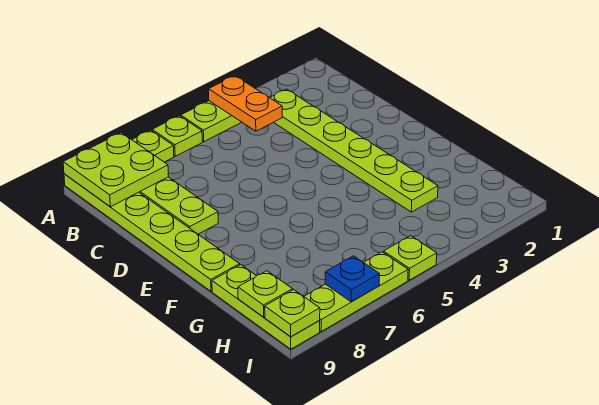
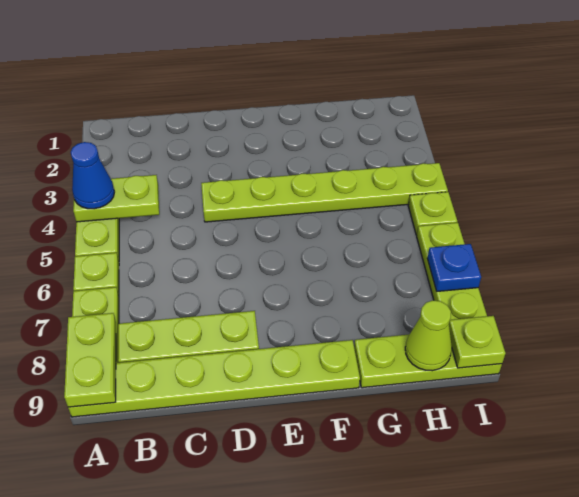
orange plate A4:B4 level 2 -> lime plate A4:B4 level 2
none -> blue cone A4 level 3
lime plate A8:B9 level 2 -> lime plate A8:A9 level 2
lime plate B3:G3 level 1 -> lime plate D4:I4 level 1
lime plate H9 level 2 -> lime cone H9 level 2

